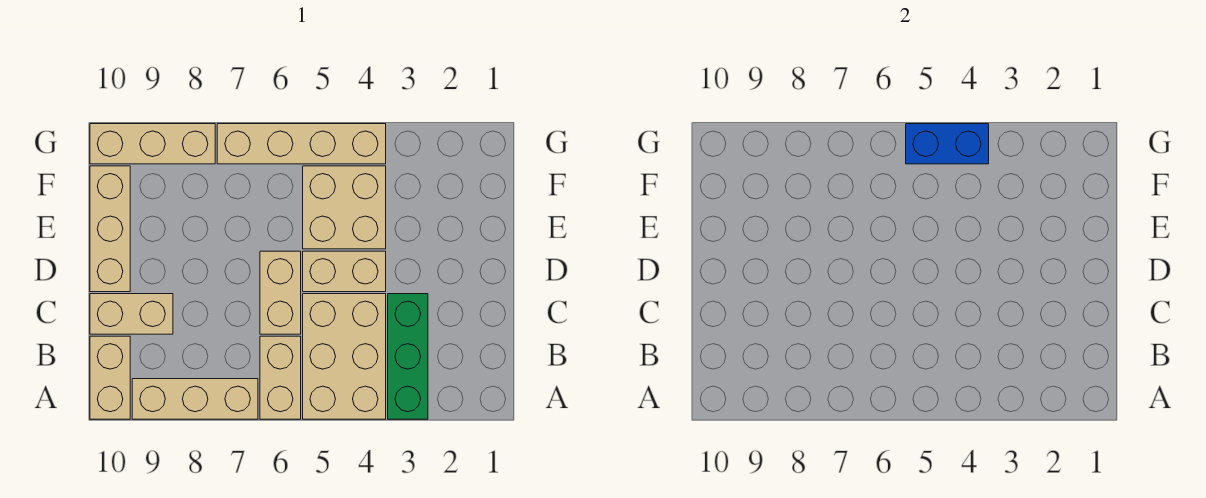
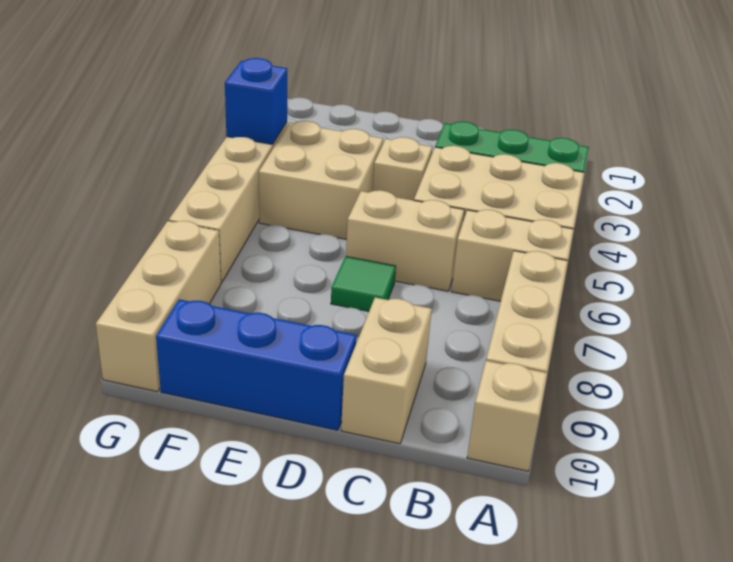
tan brick A10:B10 level 1 -> tan brick A10 level 1
tan brick D4:D5 level 1 -> tan brick D4 level 1
none -> green tile D7 level 1
tan brick D10:F10 level 1 -> blue brick D10:F10 level 1
blue brick G4:G5 level 2 -> blue brick G4 level 2

